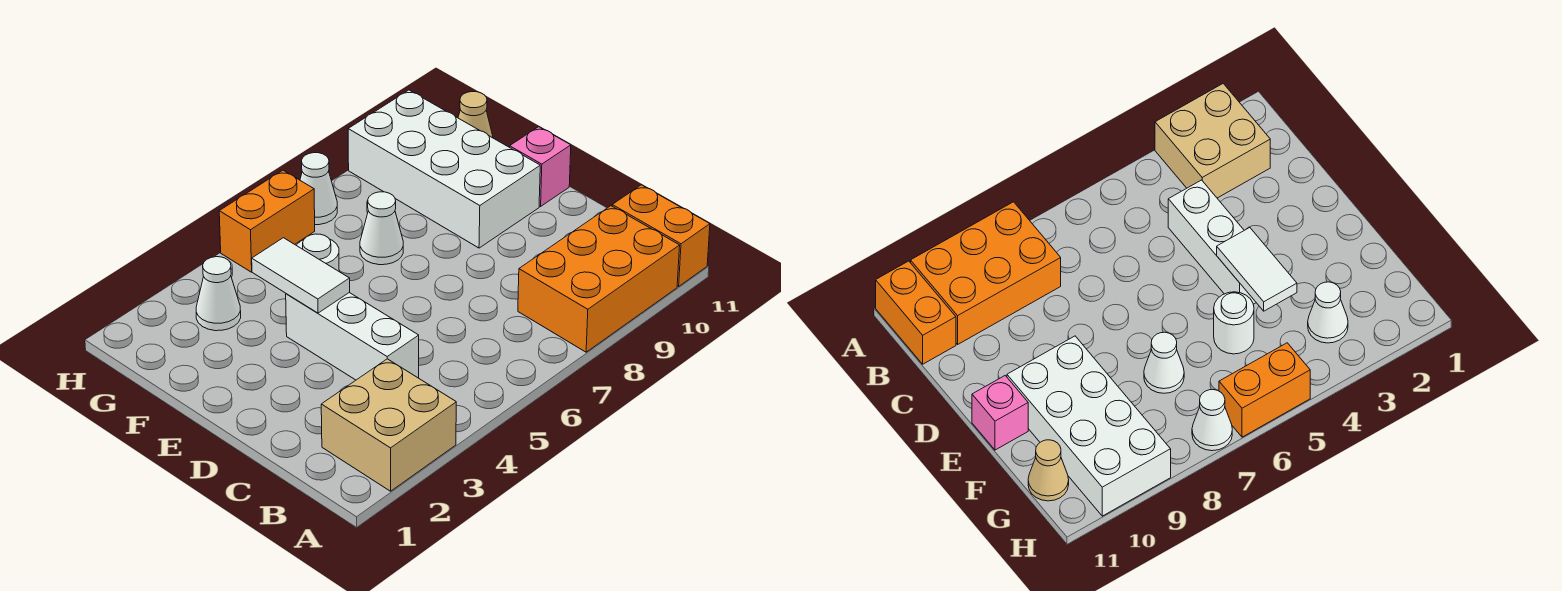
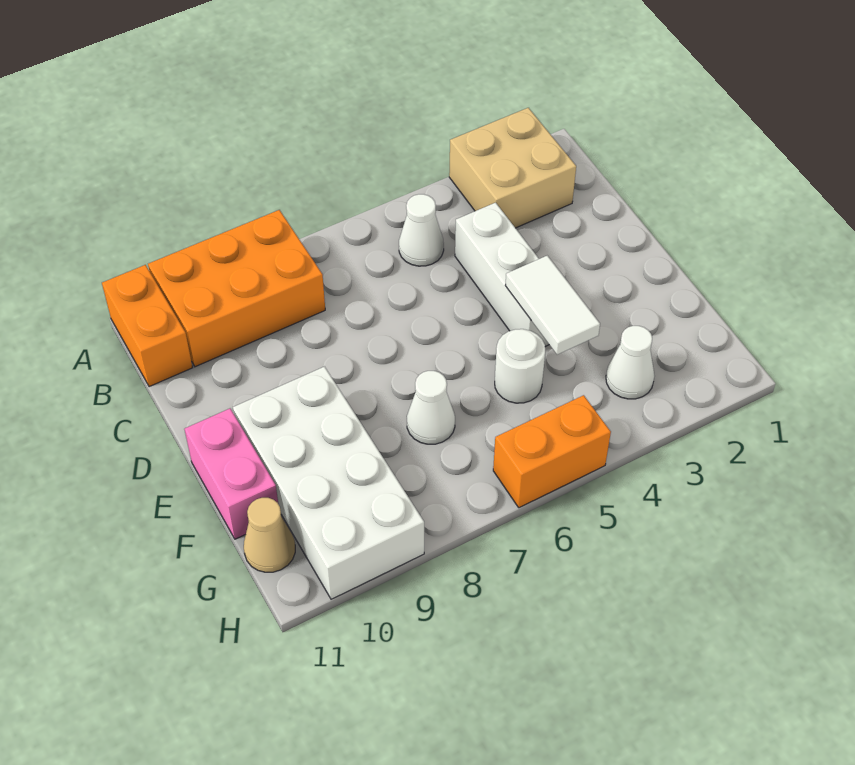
pink brick E11 level 1 -> pink brick E11:F11 level 1
white cone H7 level 1 -> white cone B5 level 1

